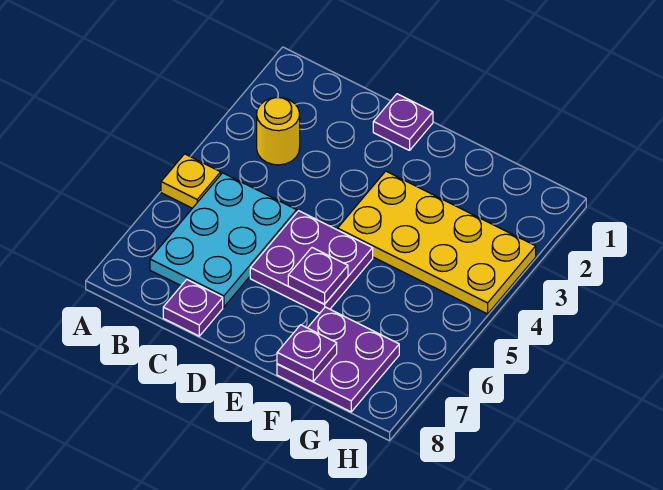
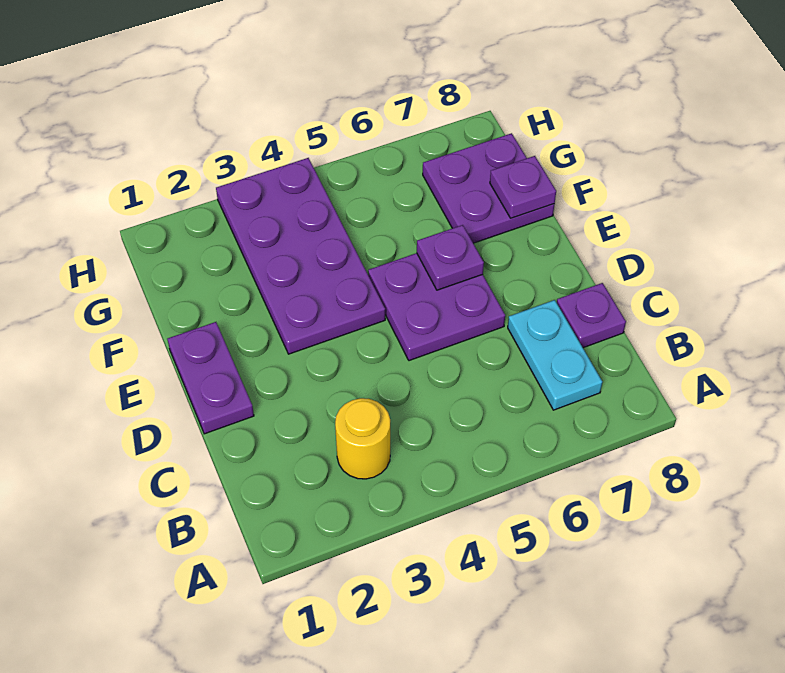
yellow plate A5 level 1 -> none
cyan plate B5:C7 level 1 -> cyan plate B7:C7 level 1
purple plate D1 level 1 -> purple plate D1:E1 level 1
yellow plate E3:H4 level 1 -> purple plate E3:H4 level 1

